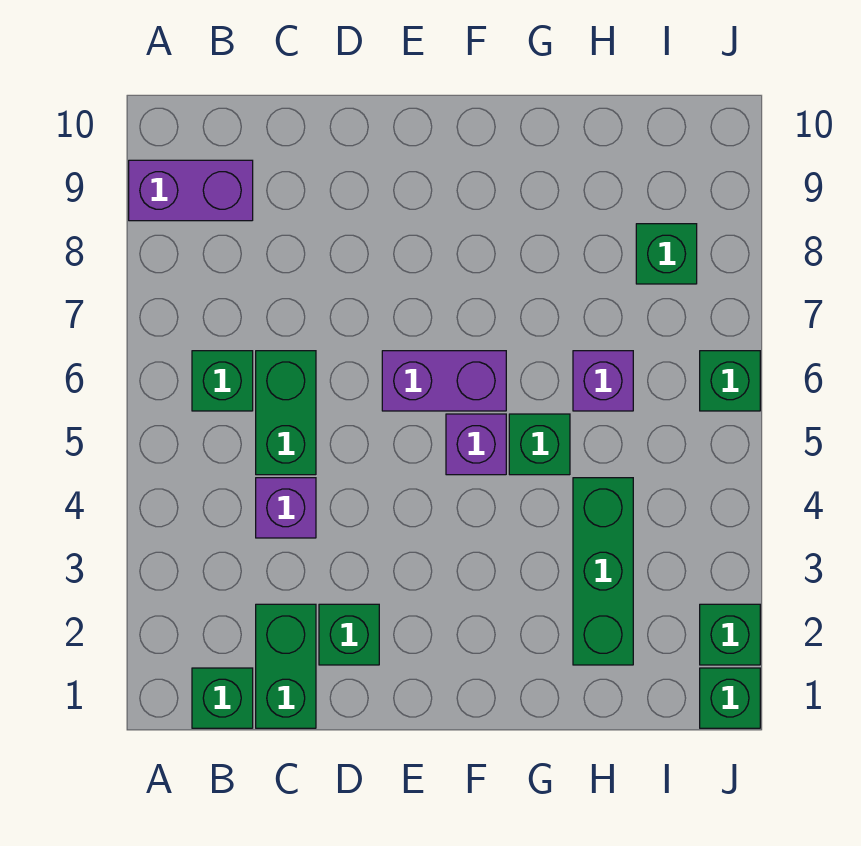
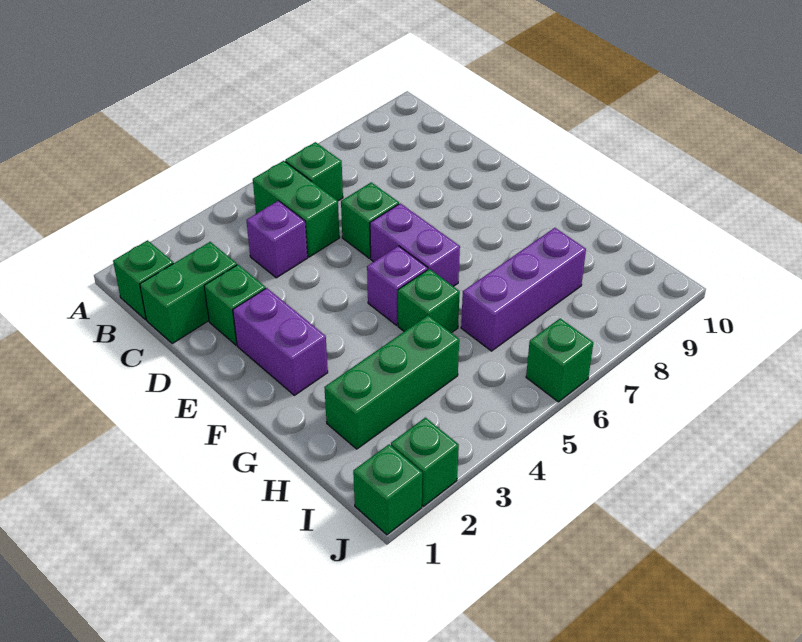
purple brick A9:B9 level 1 -> purple brick E2:F2 level 1
green brick C5:C6 level 1 -> green brick B5:C5 level 1
purple brick H6 level 1 -> purple brick H6:H8 level 1
green brick I8 level 1 -> green brick D6 level 1

